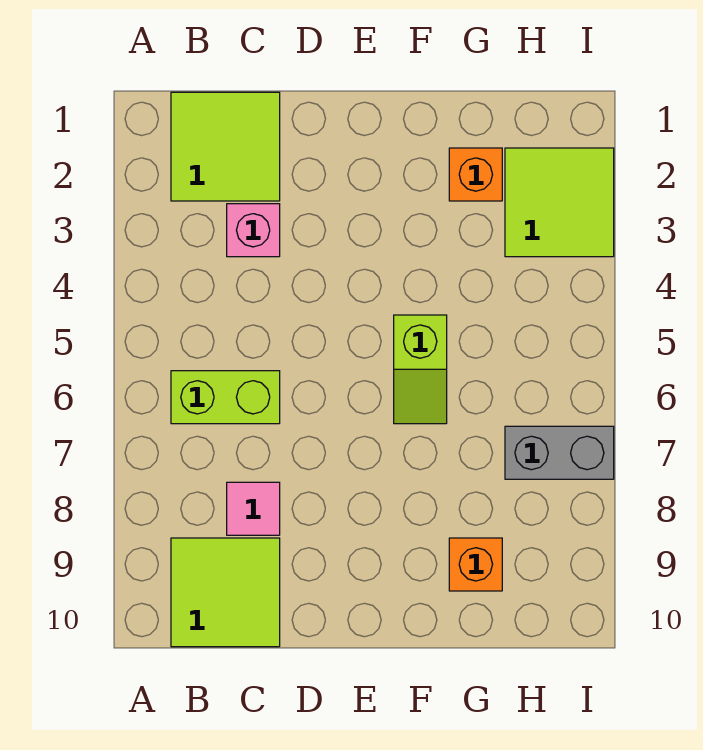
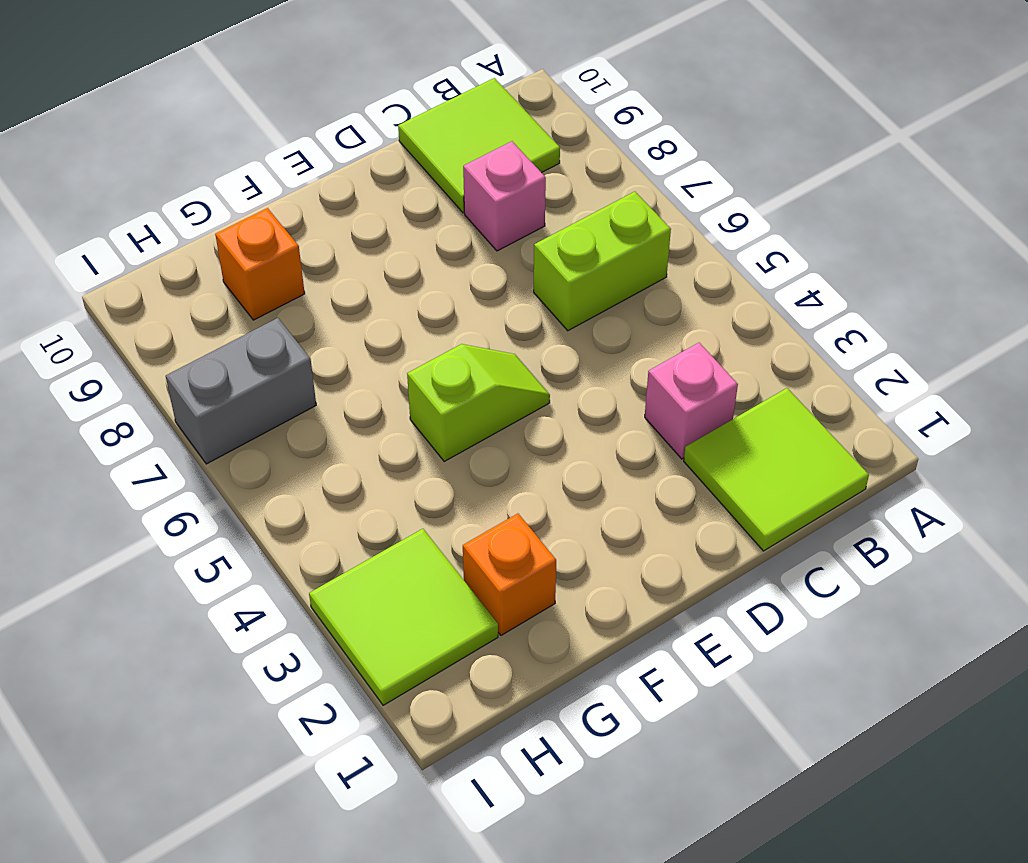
pink tile C8 level 1 -> pink brick C8 level 1
lime slope F5:F6 level 1 top 5 -> lime slope E5:F5 level 1 top F

